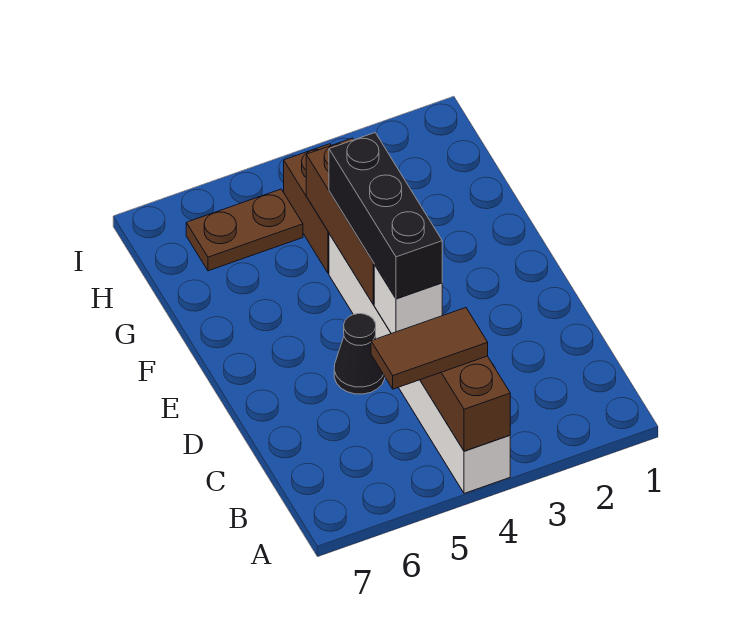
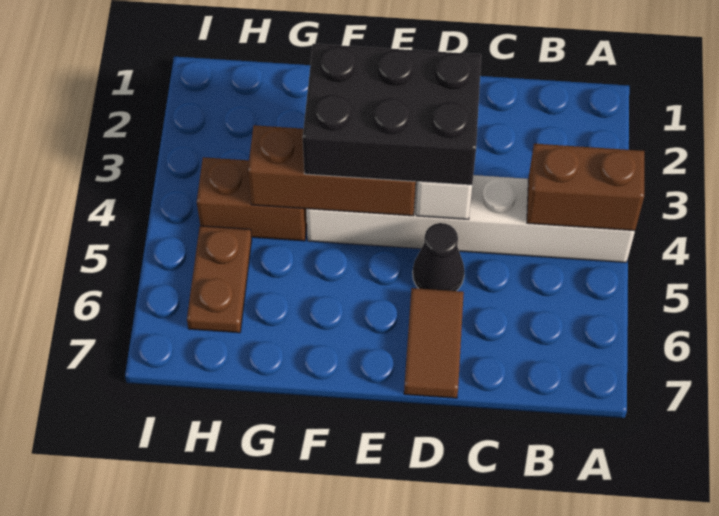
brown tile B4:B5 level 3 -> brown tile D6:D7 level 1
black brick D4:F4 level 3 -> black brick D3:F4 level 3

